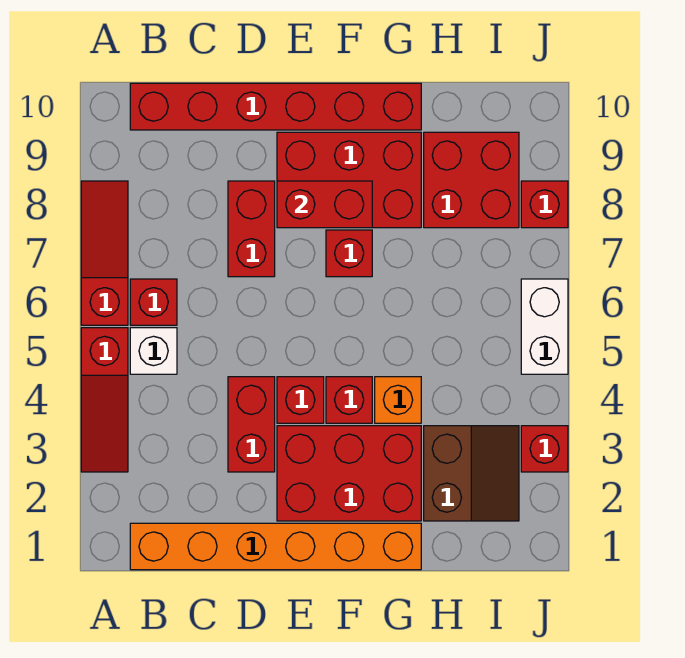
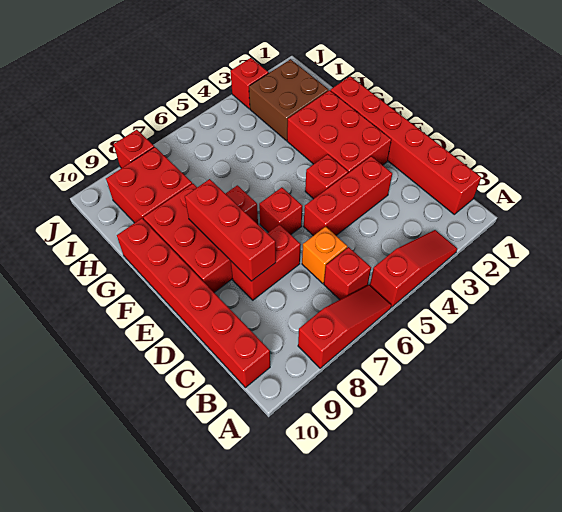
red slope A6:A8 level 1 top 6 -> red slope A6:A8 level 1 top 8
orange brick B1:G1 level 1 -> red brick B1:G1 level 1
white brick B5 level 1 -> none
red brick D3:D4 level 1 -> red brick D3:D5 level 1
red brick E8:F8 level 2 -> red brick D8:F8 level 2
red brick F4 level 1 -> red brick E6 level 1
orange brick G4 level 1 -> orange brick C6 level 1
brown slope H2:I3 level 1 top H -> brown brick H2:I3 level 1
white brick J5:J6 level 1 -> none

